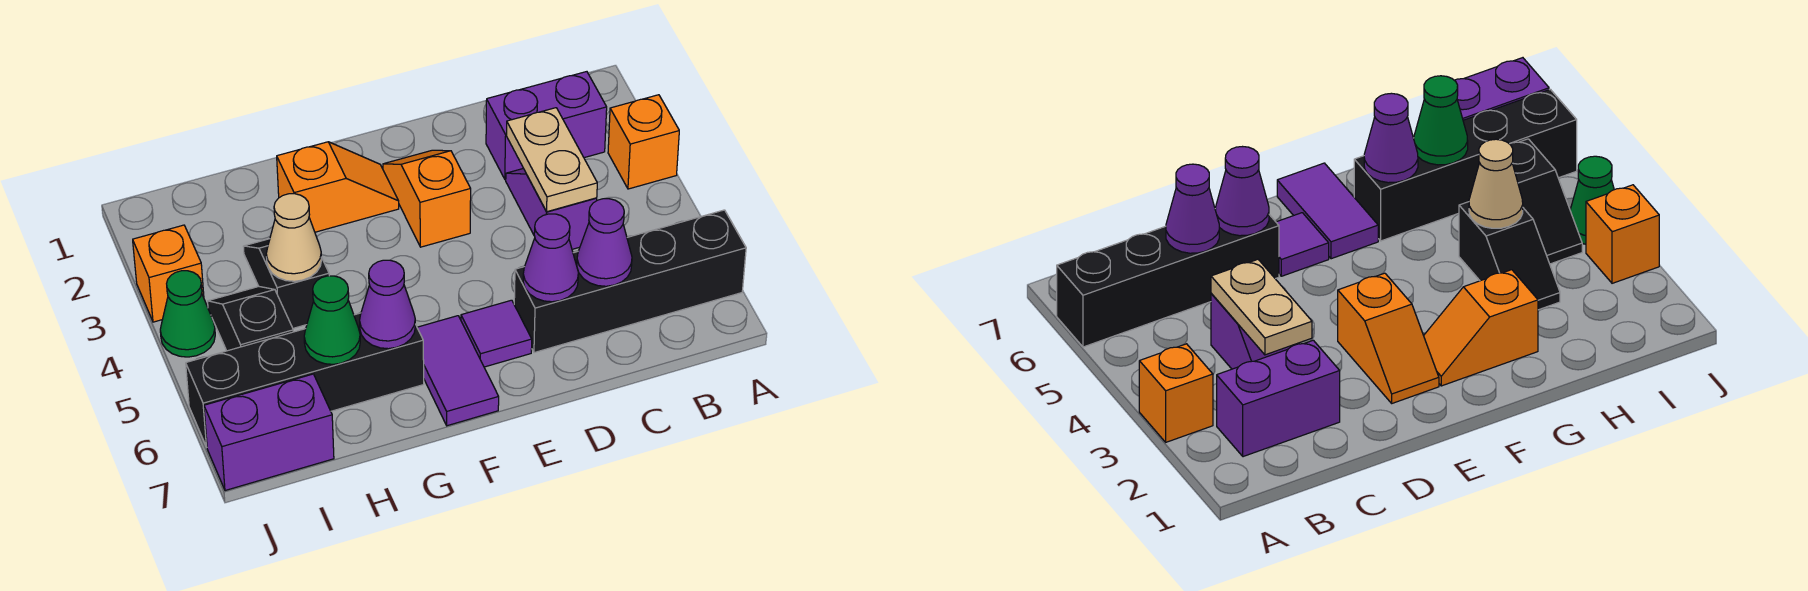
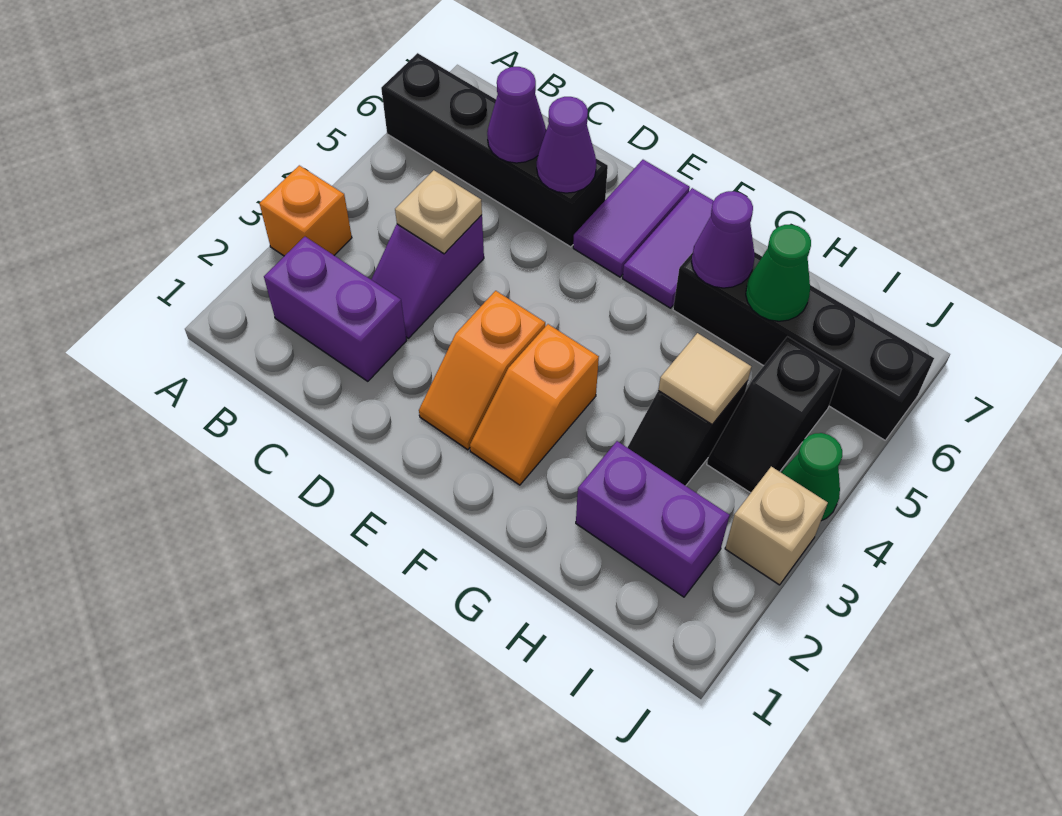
tan plate C3:C4 level 2 -> tan plate C4 level 2
purple tile E6 level 1 -> purple tile E6:E7 level 1
orange slope F2:G2 level 1 top G -> orange slope F2:F3 level 1 top 3
tan cone H4 level 2 -> tan tile H4 level 2
purple brick I7:J7 level 1 -> purple brick H2:I2 level 1
orange brick J3 level 1 -> tan brick J3 level 1

